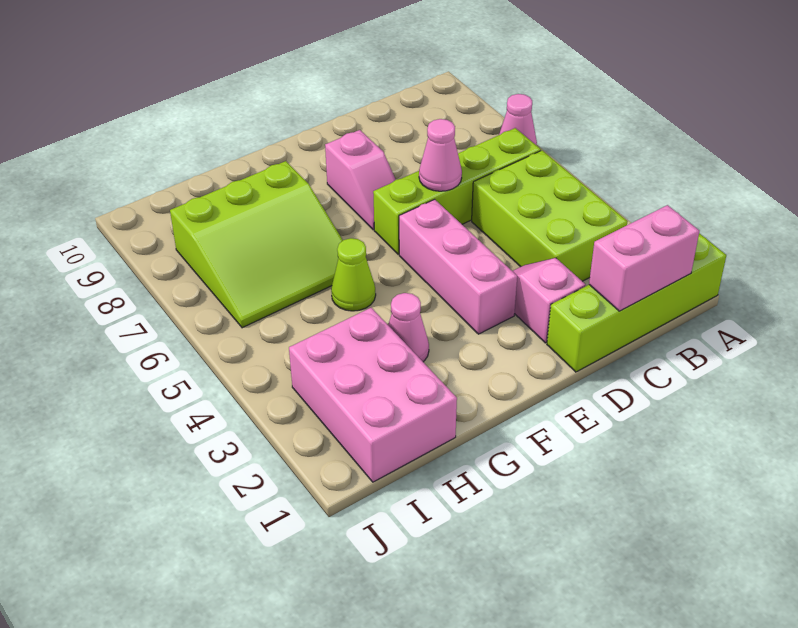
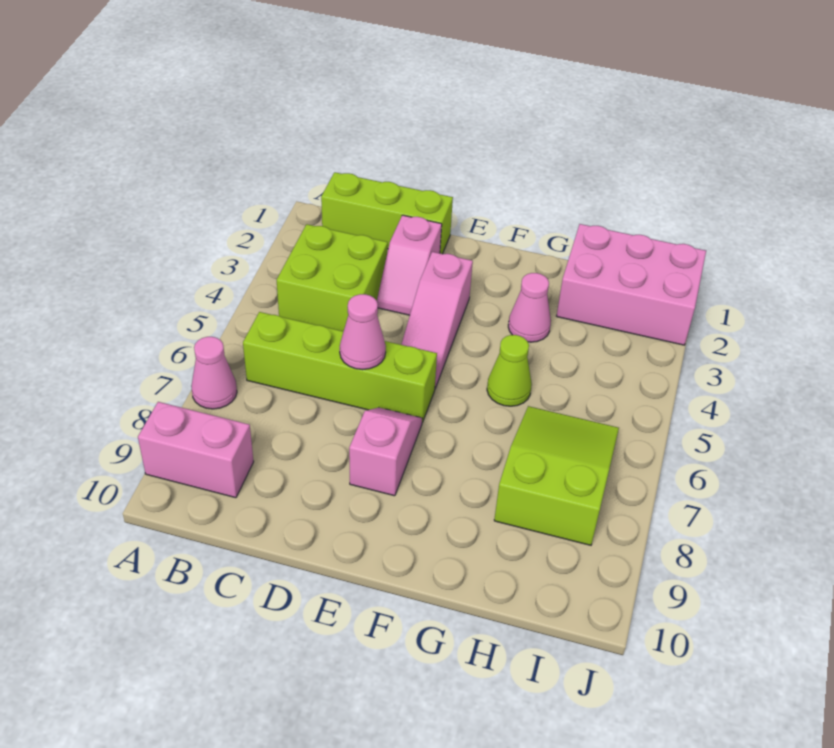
lime brick A1:D1 level 1 -> lime brick B1:D1 level 1
pink brick B1:C1 level 2 -> pink brick A9:B9 level 1
lime brick B3:C5 level 1 -> lime brick B3:C4 level 1
pink brick E3:E5 level 1 -> pink slope E3:E5 level 1 top 3
lime slope G6:I8 level 1 top 8 -> lime slope H6:I8 level 1 top 8
pink brick H1:I3 level 1 -> pink brick H1:J2 level 1

